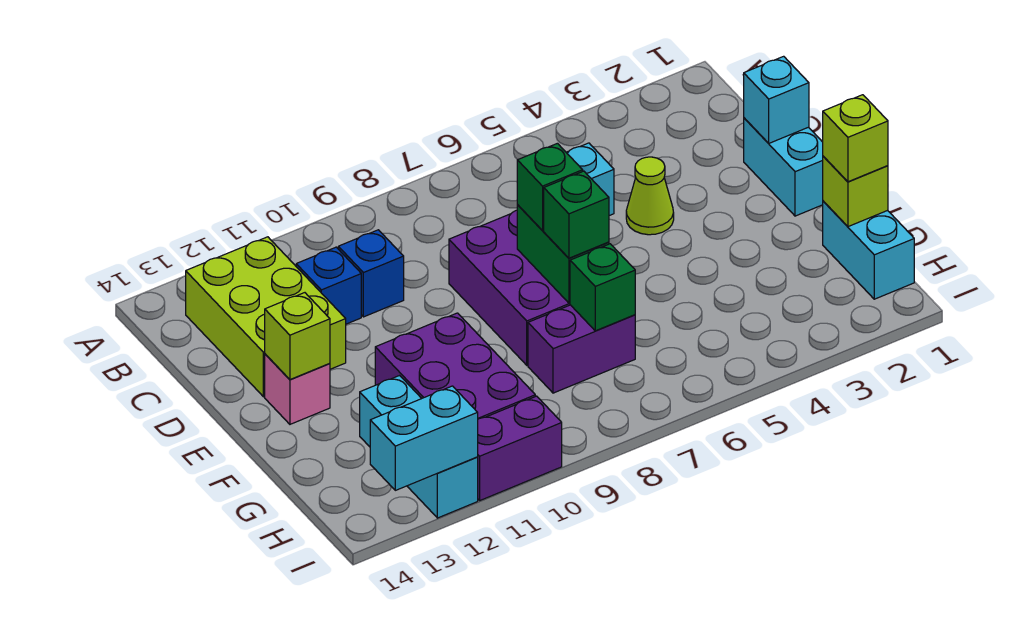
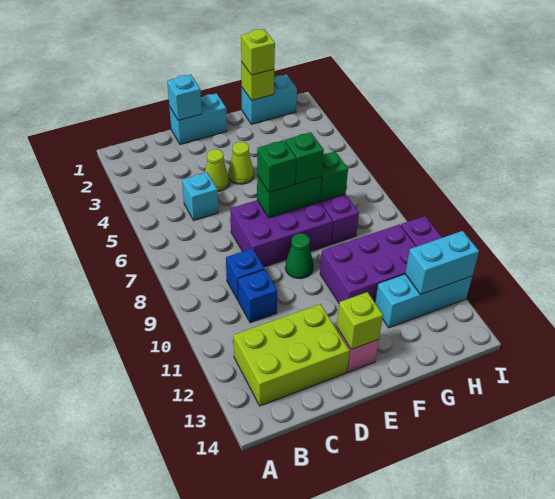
blue brick C11 level 1 -> blue brick C9 level 1
none -> lime cone E4 level 1
none -> green cone E9 level 1
cyan brick I12:I13 level 2 -> cyan brick H12:I12 level 2

